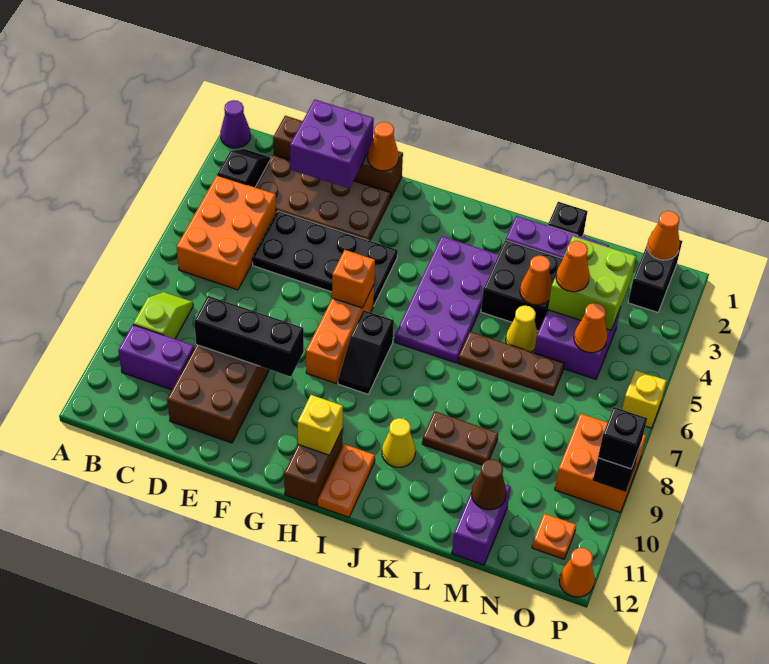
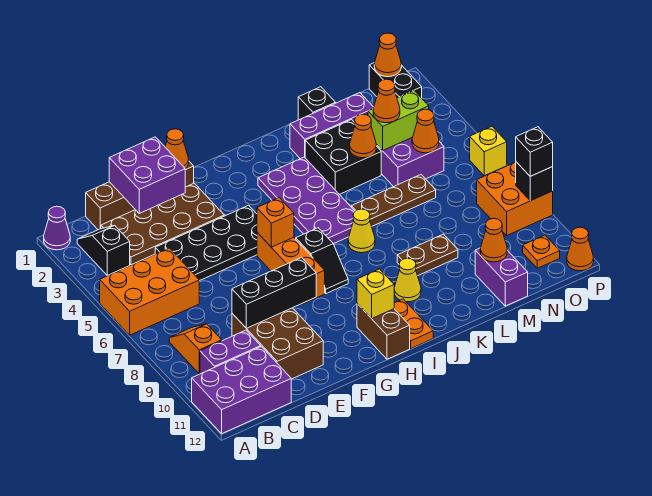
none -> purple brick A11:C12 level 1
orange brick B4:C6 level 1 -> orange brick A5:C6 level 1
lime slope B8:B9 level 1 top 9 -> orange slope B8:B9 level 1 top 9
yellow cone L5 level 1 -> yellow cone J7 level 1
lime brick M3:N4 level 2 -> lime brick M4:N4 level 2
brown cone M11 level 2 -> orange cone M11 level 2

